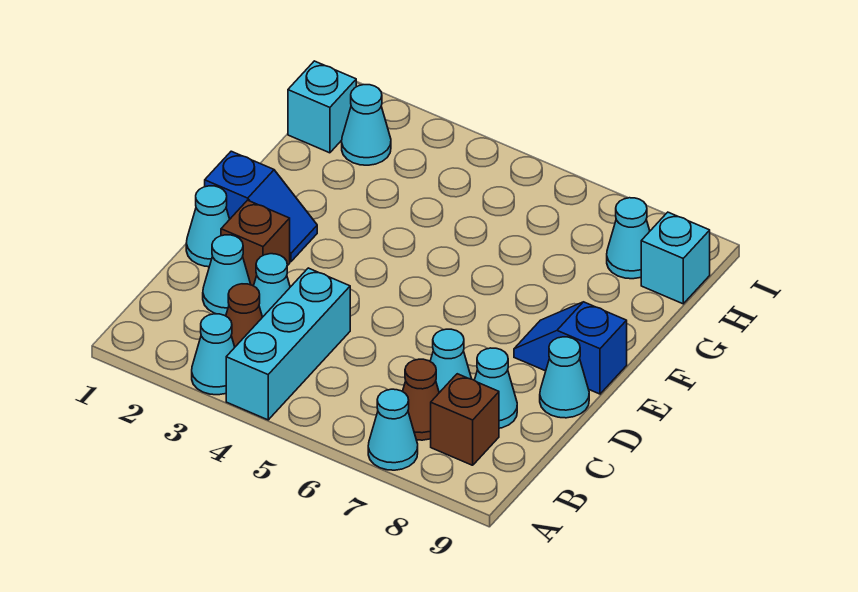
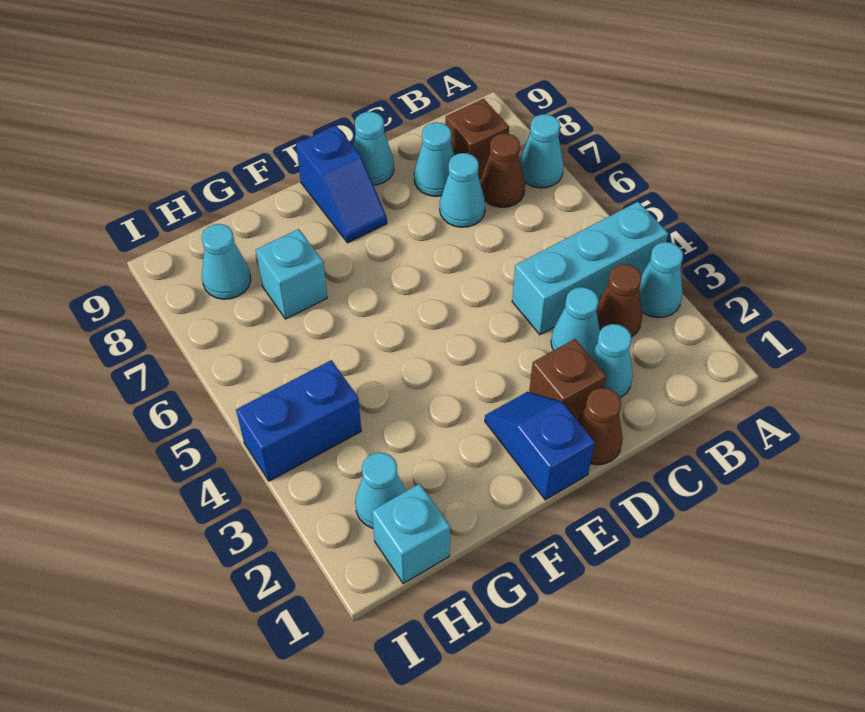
cyan cone D1 level 1 -> brown cone D1 level 1
none -> blue brick H4:I4 level 1
cyan brick H9 level 1 -> cyan brick G7 level 1

